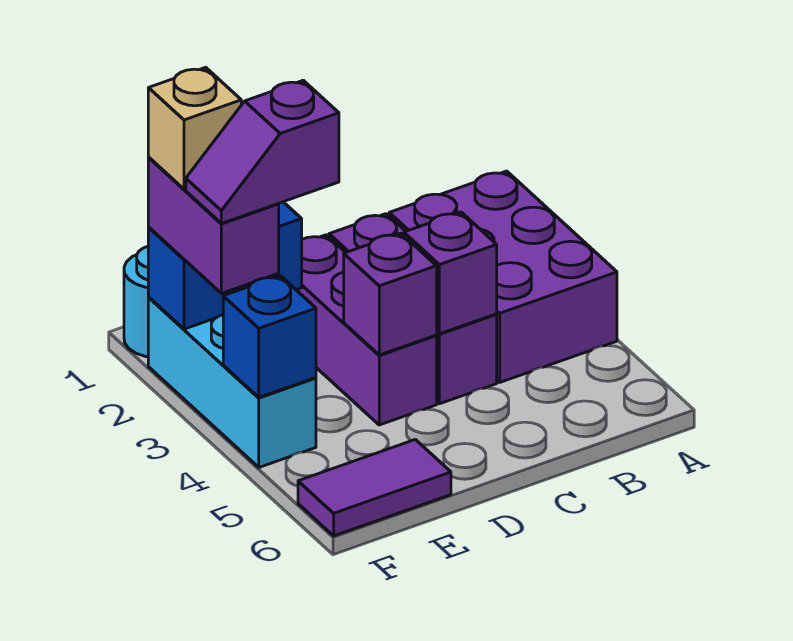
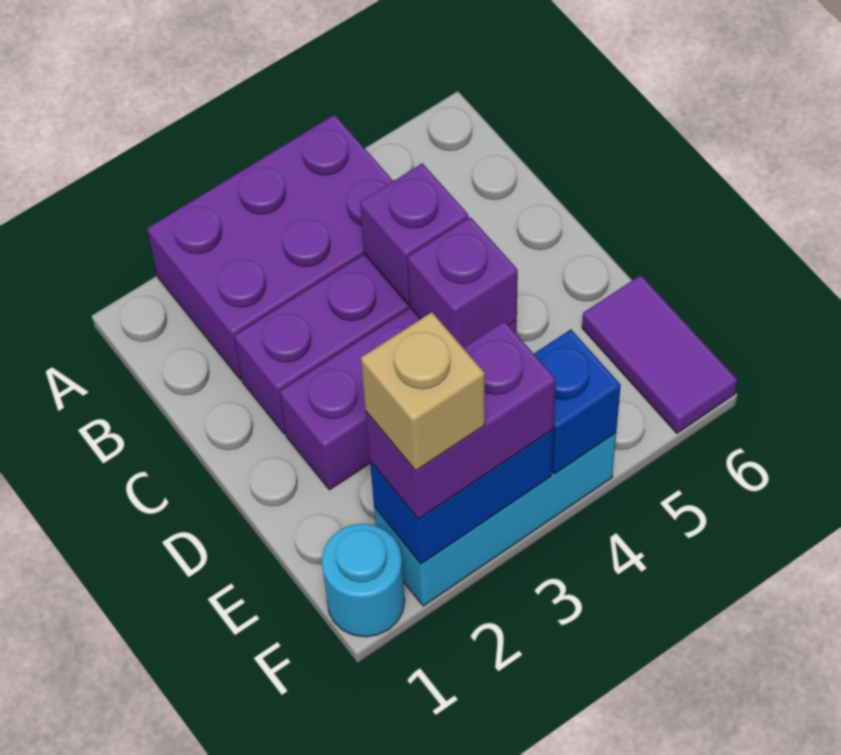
blue brick E2:F2 level 2 -> blue brick F2:F3 level 2
purple slope E3:F3 level 4 top E -> none

